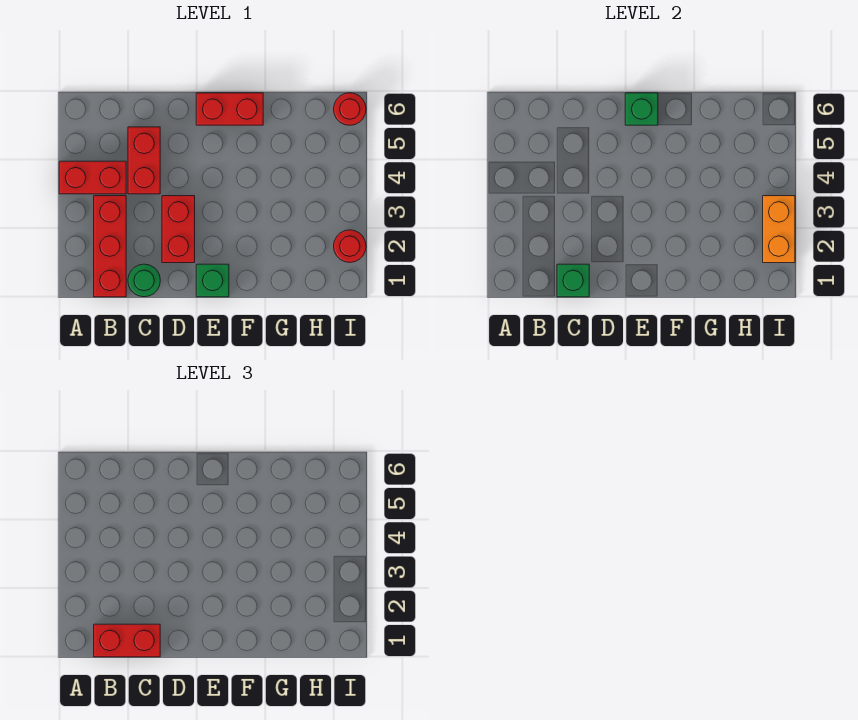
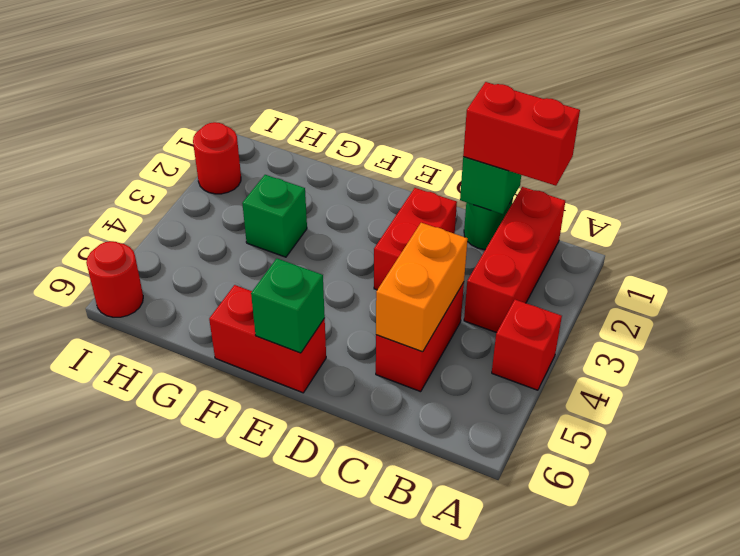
red brick A4:B4 level 1 -> red brick A4 level 1
green brick E1 level 1 -> green brick G3 level 1
orange brick I2:I3 level 2 -> orange brick C4:C5 level 2

